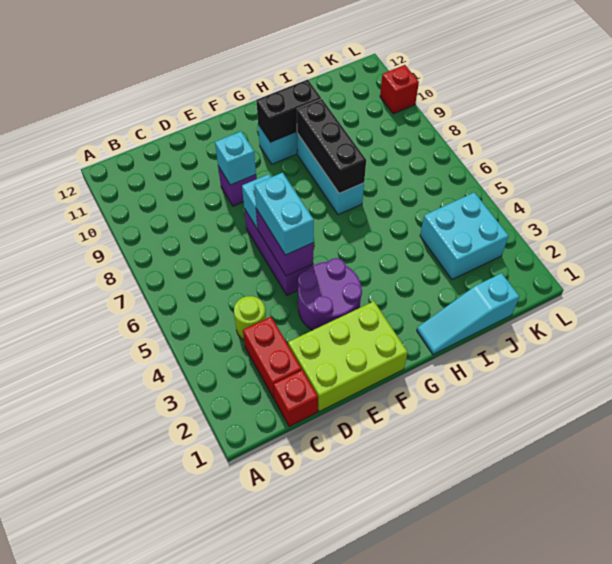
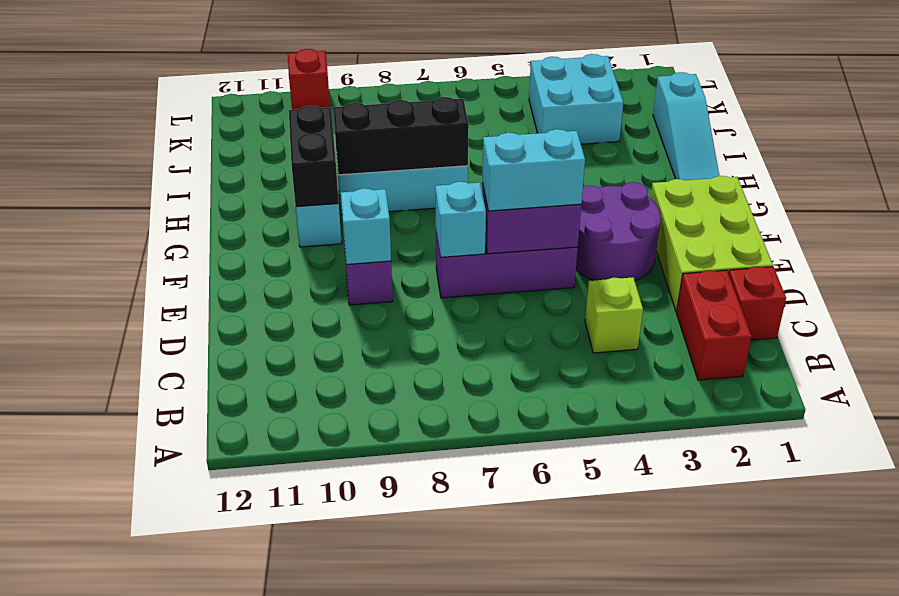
red brick C2:C3 level 1 -> red brick B2:C2 level 1
lime round brick C4 level 1 -> lime brick C4 level 1

